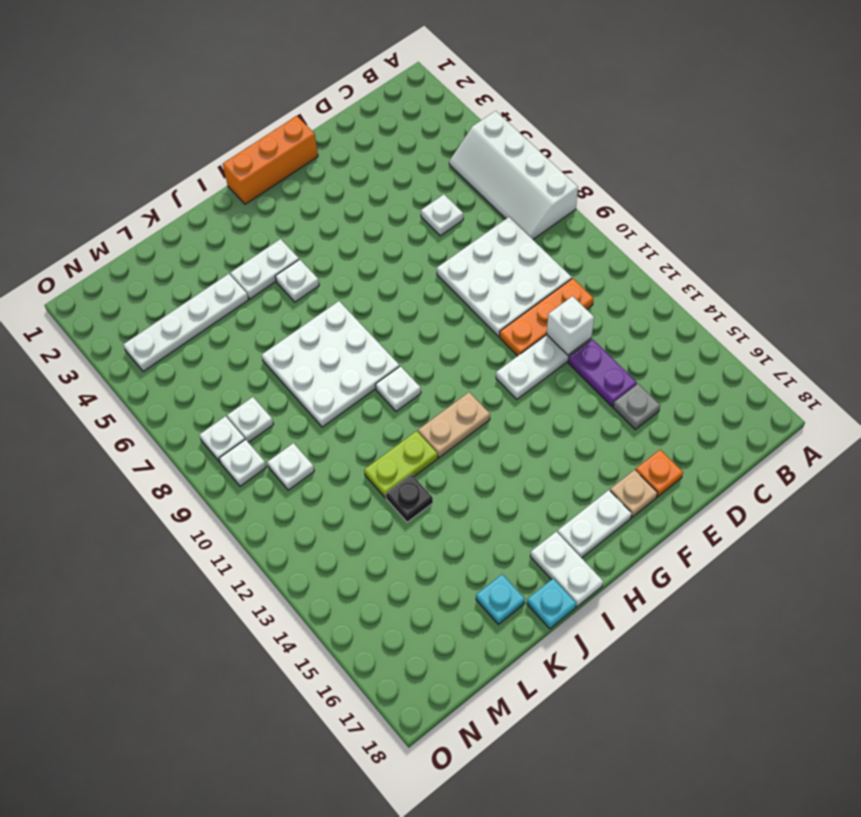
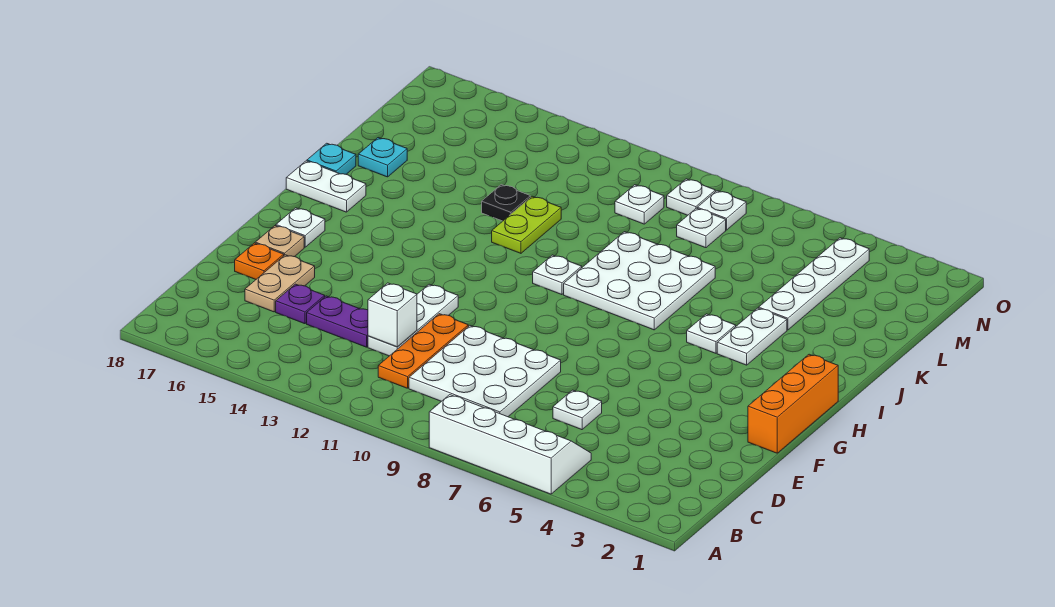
grey plate D15 level 1 -> purple plate D15 level 1
white plate G17:H17 level 1 -> white plate G17 level 1
tan plate H12:I12 level 1 -> tan plate D16:E16 level 1

